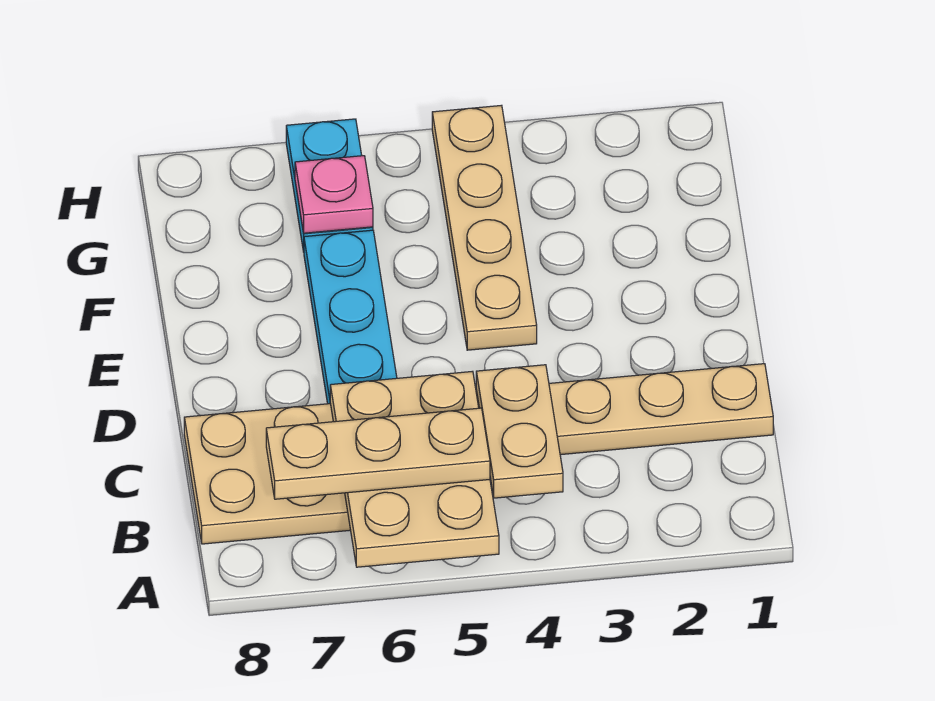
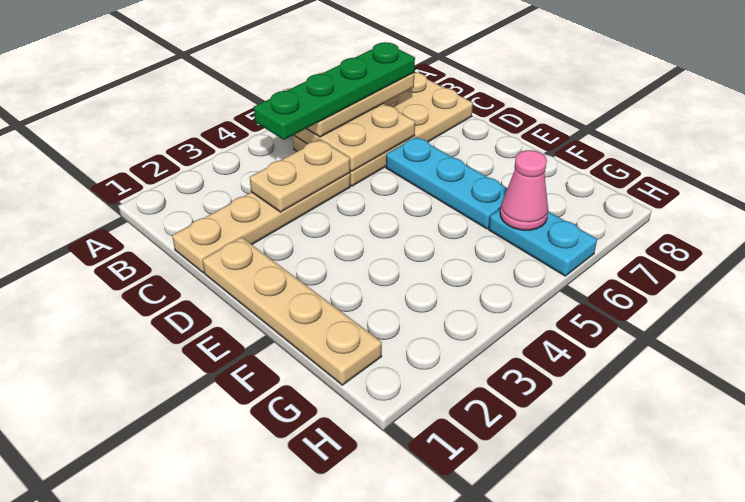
tan plate B4:C4 level 2 -> tan plate C3:C4 level 2
none -> green plate B4:B7 level 4
tan plate E4:H4 level 1 -> tan plate D1:G1 level 1
pink plate G6 level 2 -> pink cone G6 level 2

